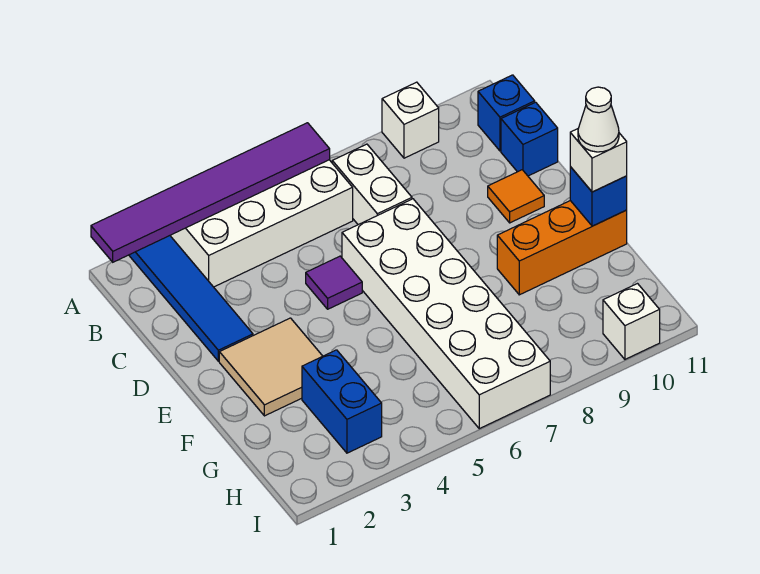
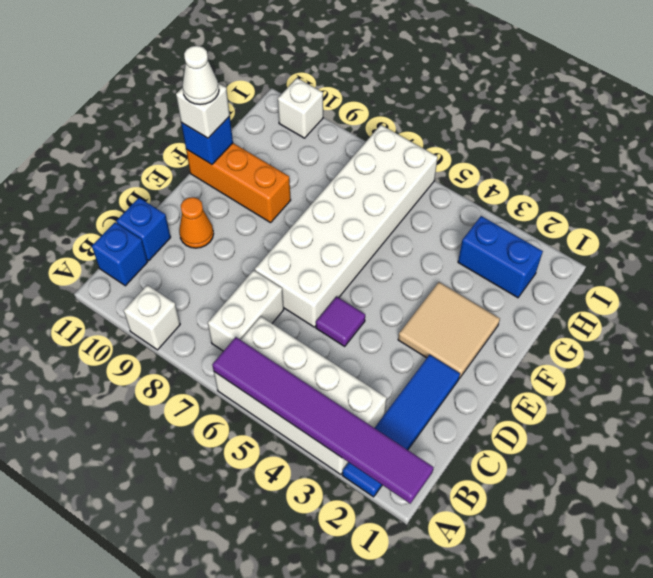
orange tile D10 level 1 -> orange cone D10 level 1
blue brick G3:H3 level 1 -> blue brick H2:H3 level 1

